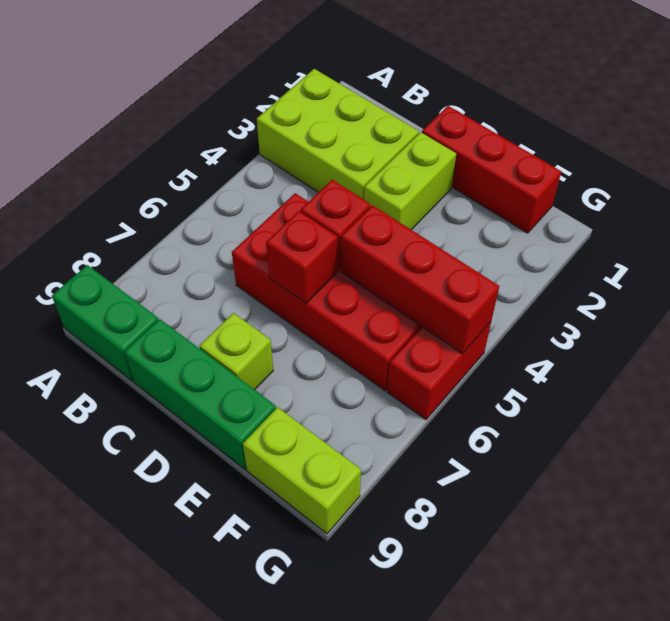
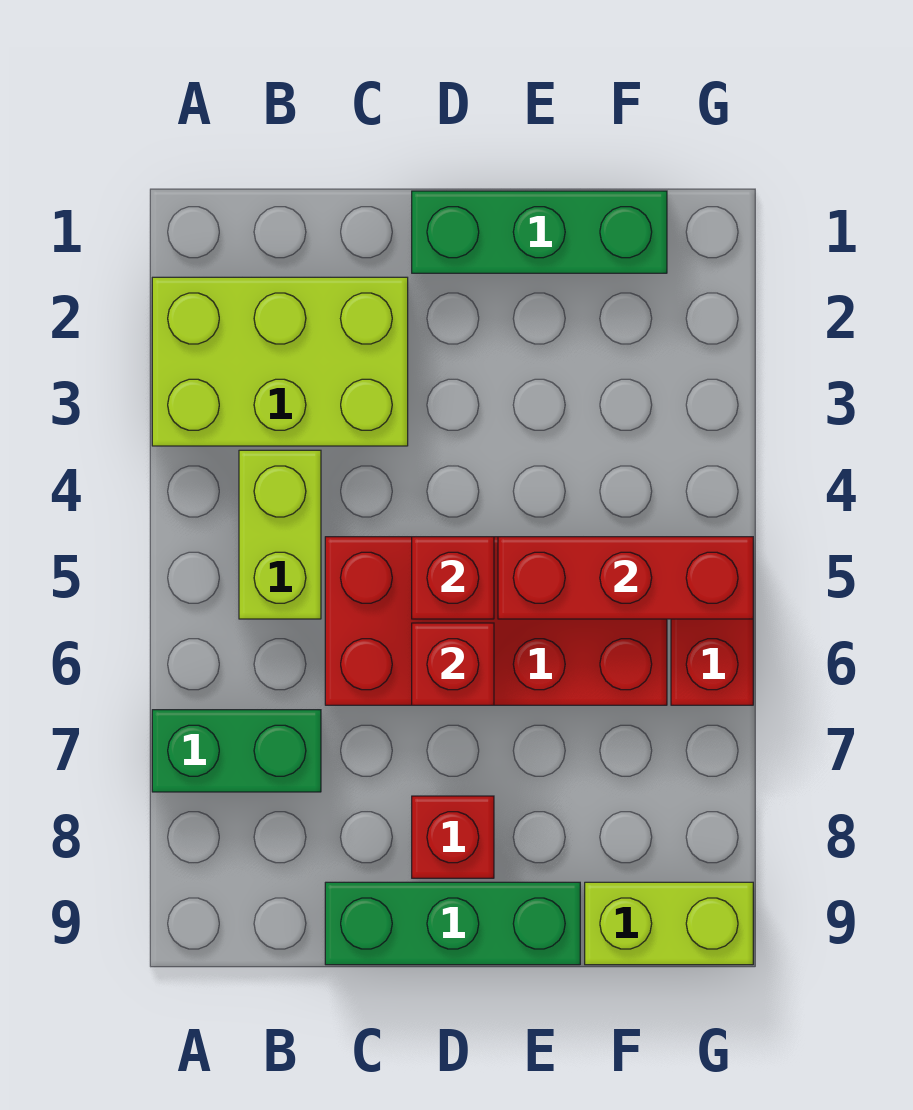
green brick A9:B9 level 1 -> green brick A7:B7 level 1
red brick D1:F1 level 1 -> green brick D1:F1 level 1
lime brick D2:D3 level 1 -> lime brick B4:B5 level 1
lime brick D8 level 1 -> red brick D8 level 1

